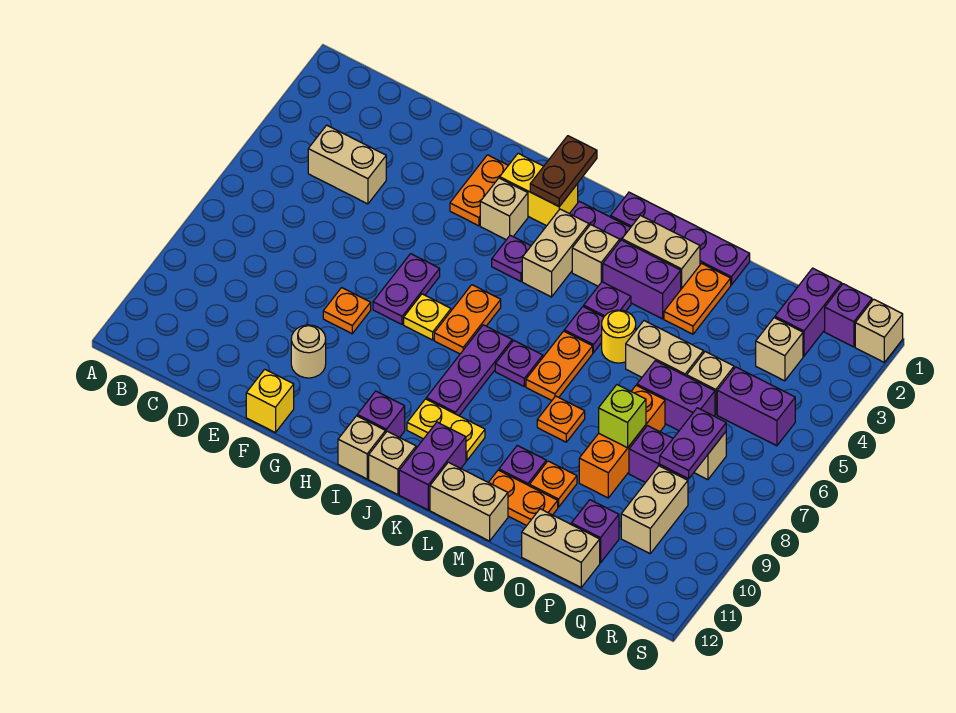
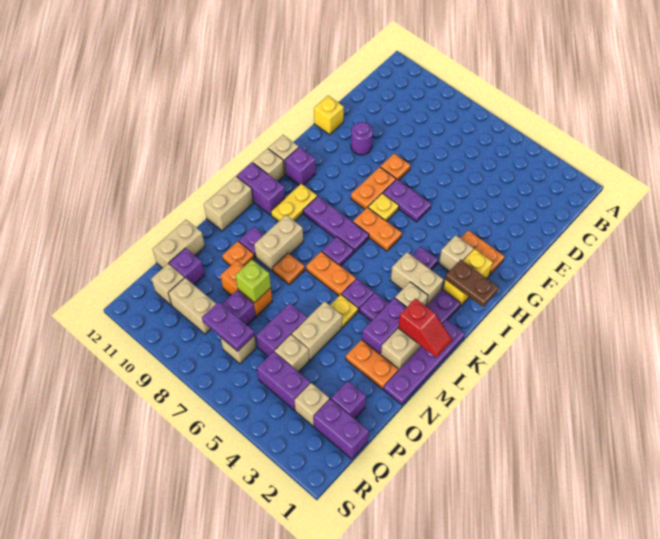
tan brick C4:D4 level 1 -> tan brick L9:M9 level 1
tan round brick F10 level 1 -> purple round brick F10 level 1
none -> red slope L1:L2 level 2 top 2
yellow round brick M5 level 1 -> yellow plate M5 level 1
orange plate M11:N11 level 1 -> orange plate G8:H8 level 1
orange brick O7:O9 level 1 -> orange brick O8:O9 level 1
purple brick Q5:R5 level 1 -> purple brick Q4:Q5 level 1
purple brick R1 level 1 -> purple brick P2 level 1
tan brick S1 level 1 -> tan brick Q11 level 1

